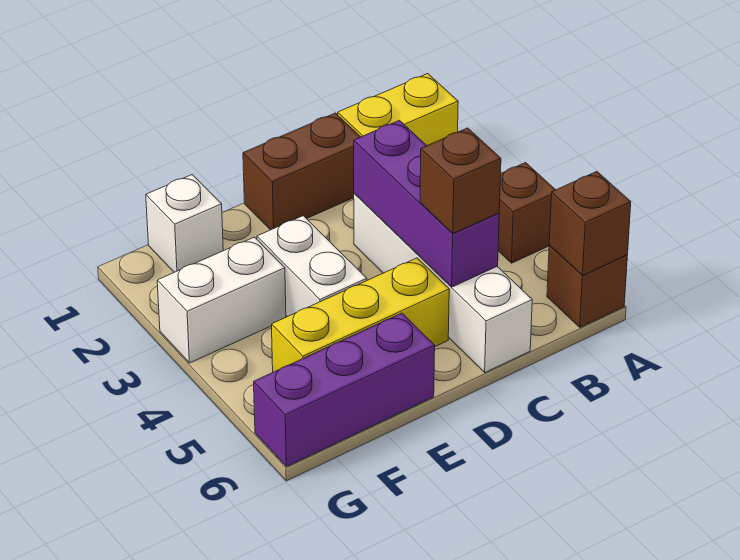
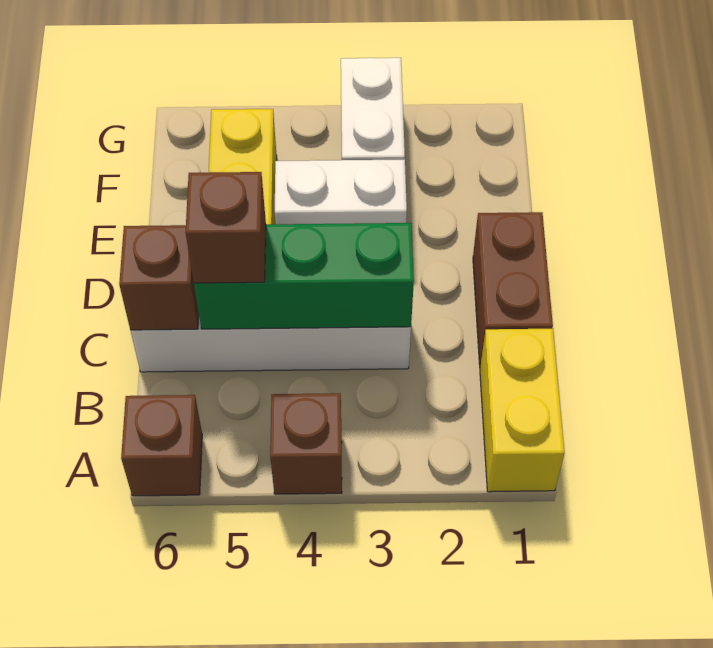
brown brick A6 level 2 -> brown brick C6 level 2
purple brick C3:C5 level 2 -> green brick C3:C5 level 2
purple brick E6:G6 level 1 -> none
white brick F1 level 1 -> none

